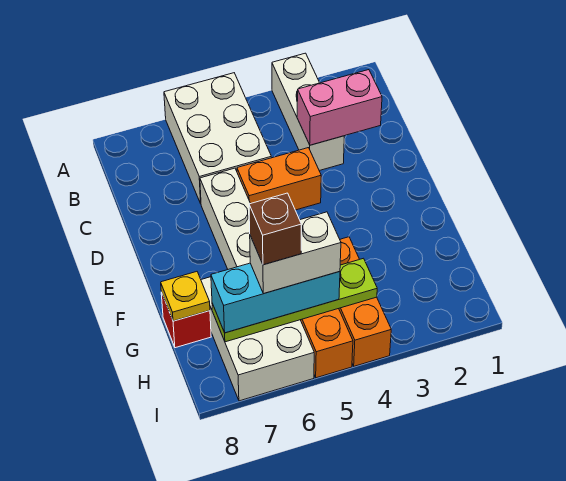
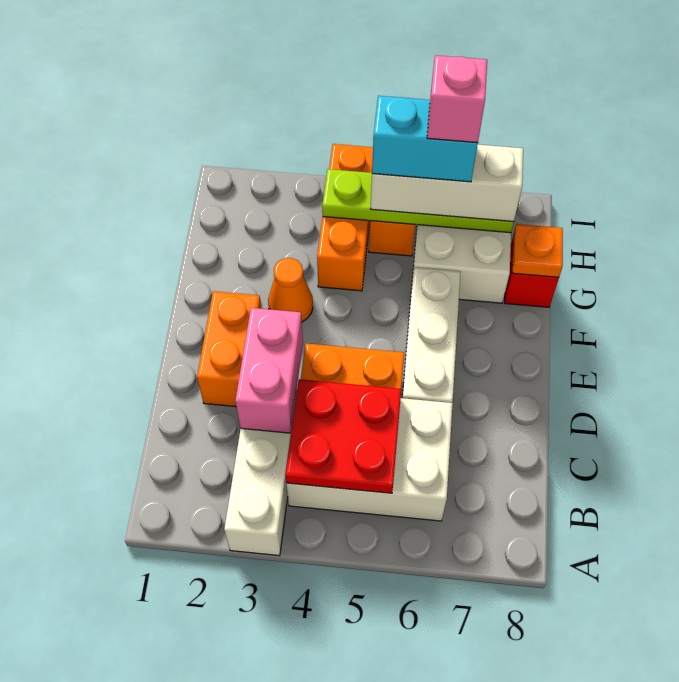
white brick A5:C6 level 1 -> white brick B4:C6 level 1
none -> red plate B4:C5 level 2
pink brick C2:C3 level 2 -> pink brick C3:D3 level 2
none -> orange brick D2:E2 level 1
none -> orange cone F3 level 1
yellow plate G8 level 2 -> orange plate G8 level 2
cyan brick H5:H7 level 3 -> white brick H5:H7 level 3
white brick H5:H6 level 4 -> cyan brick H5:H6 level 4
brown brick H6 level 5 -> pink brick H6 level 5

